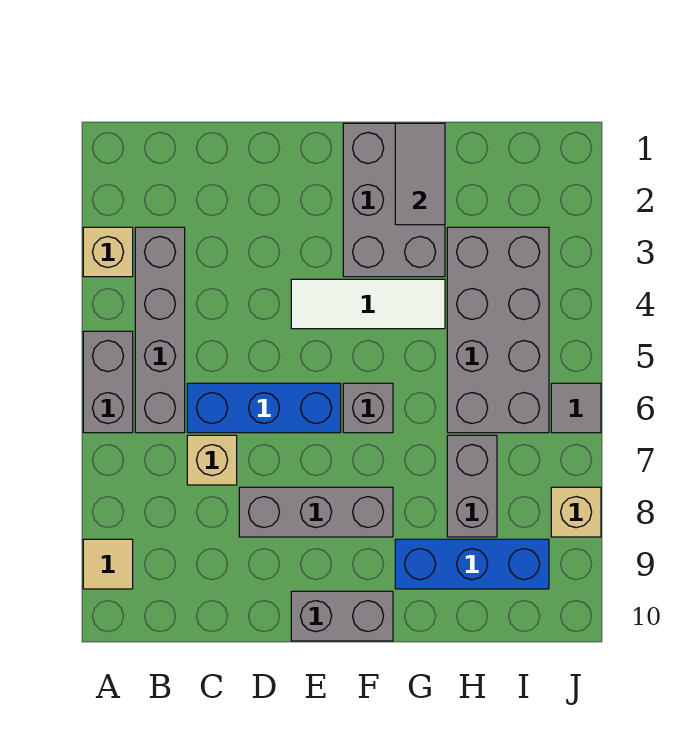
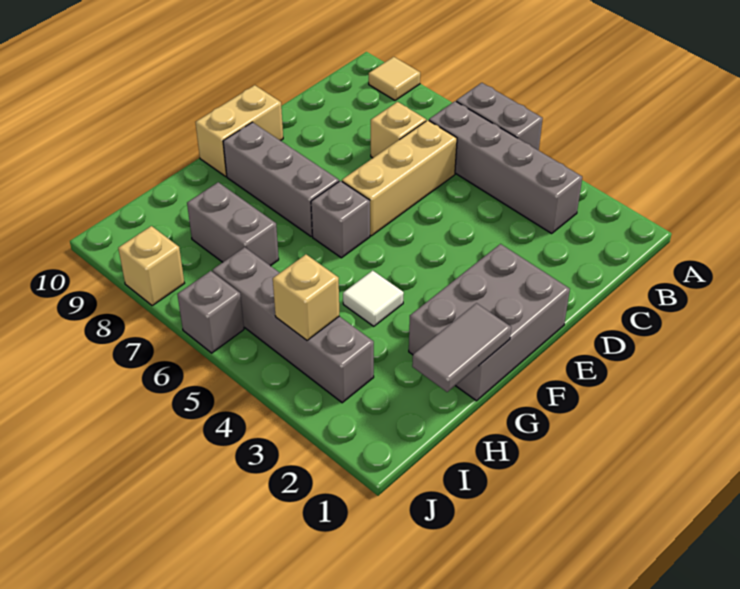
tan brick A3 level 1 -> tan brick I4 level 2
blue brick C6:E6 level 1 -> tan brick C6:E6 level 1
grey brick D8:F8 level 1 -> grey brick F7:F9 level 1
white tile E4:G4 level 1 -> white tile G4 level 1
grey brick E10:F10 level 1 -> tan brick E10:F10 level 1
grey brick F1:G3 level 1 -> grey brick E1:G2 level 1
grey tile G1:G2 level 2 -> grey tile G1:H1 level 2
blue brick G9:I9 level 1 -> none
grey brick H3:I6 level 1 -> grey brick I3:I6 level 1
grey tile J6 level 1 -> grey brick J6 level 1

